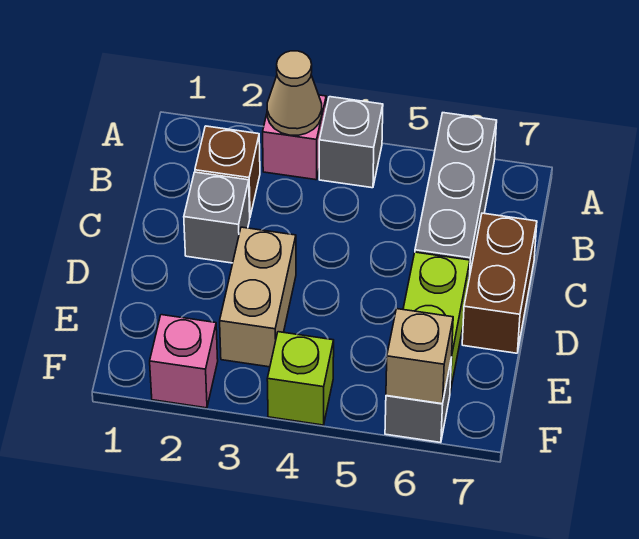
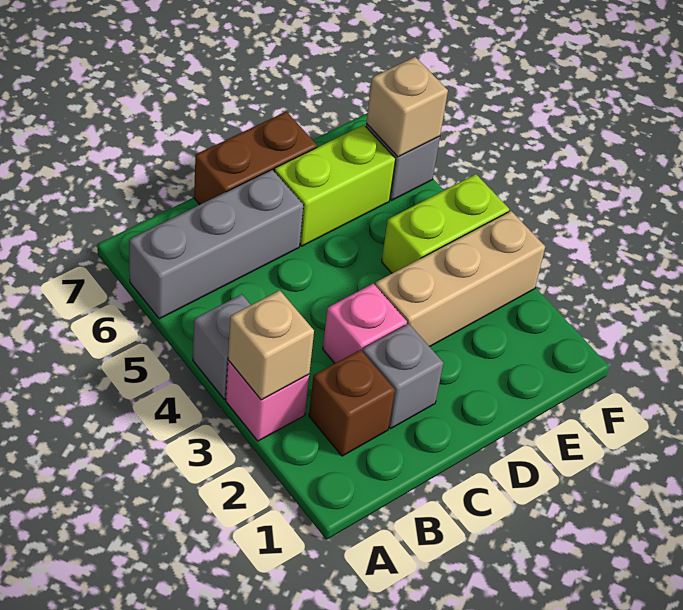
tan cone A3 level 2 -> tan brick A3 level 2
tan brick D3:E3 level 1 -> tan brick D3:F3 level 1
pink brick F2 level 1 -> pink brick C3 level 1
lime brick F4 level 1 -> lime brick E4:F4 level 1

